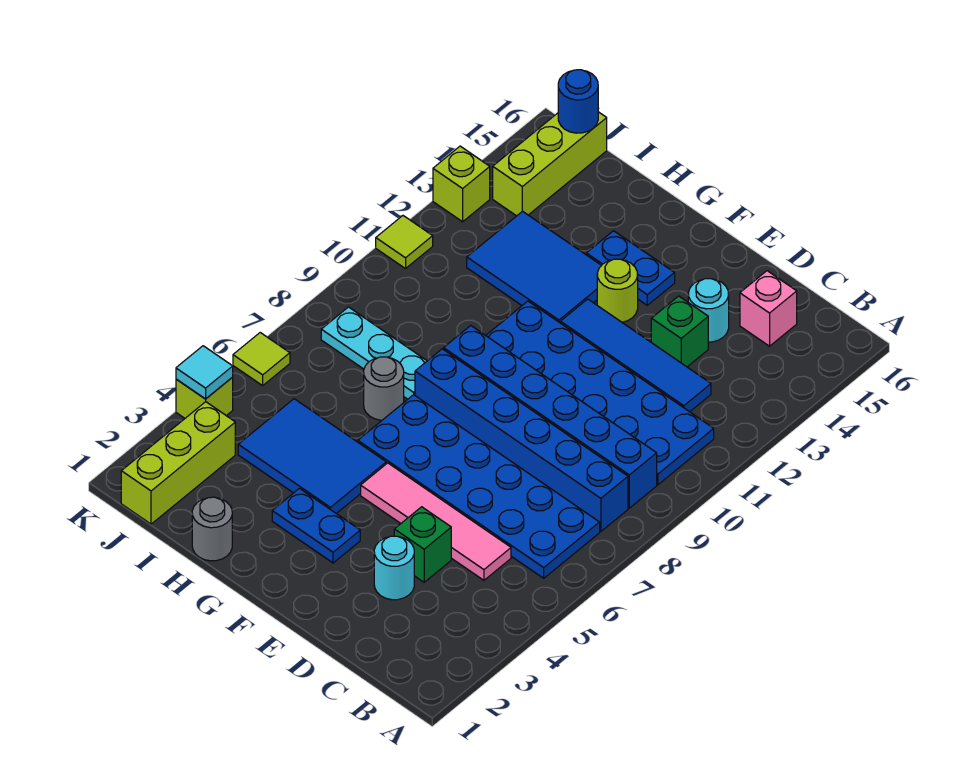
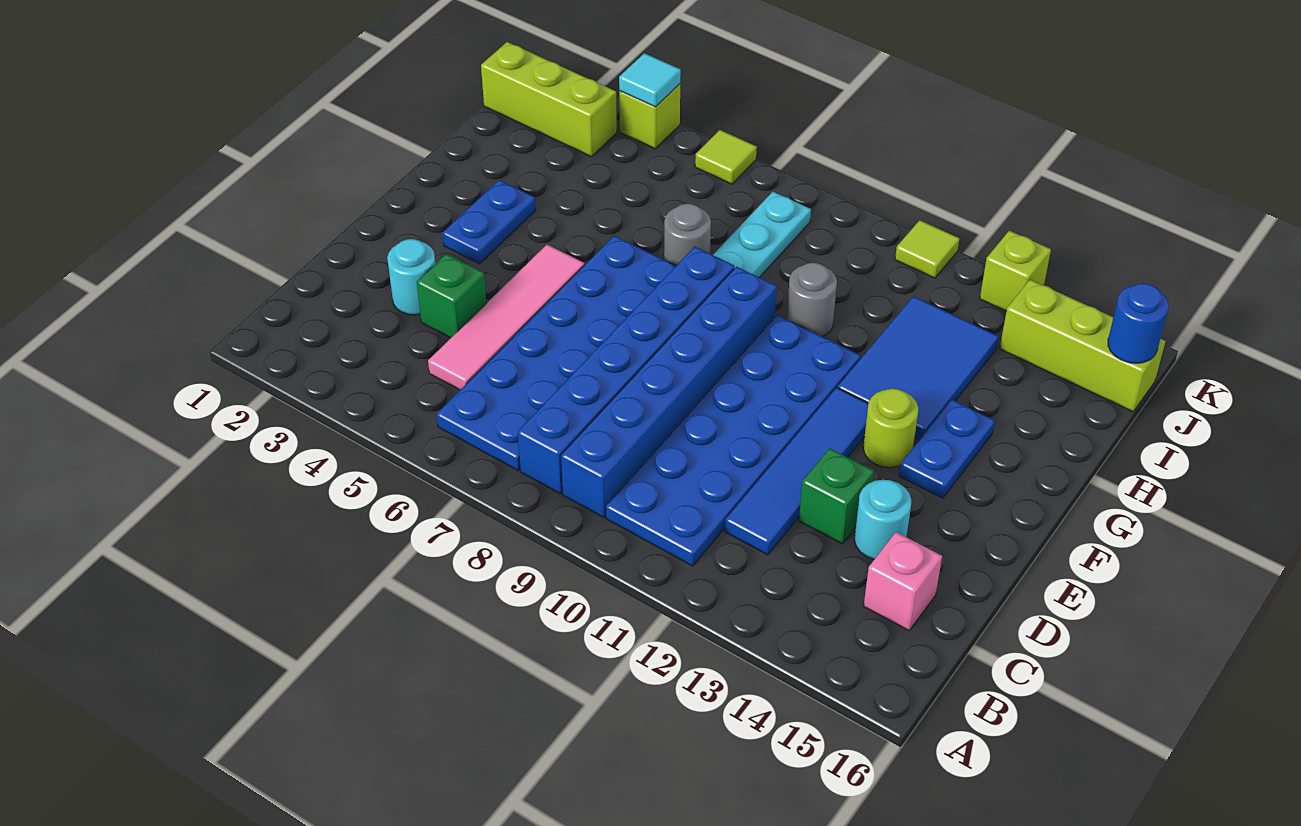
blue tile G4:I5 level 1 -> none
grey round brick H1 level 1 -> grey round brick H10 level 1

